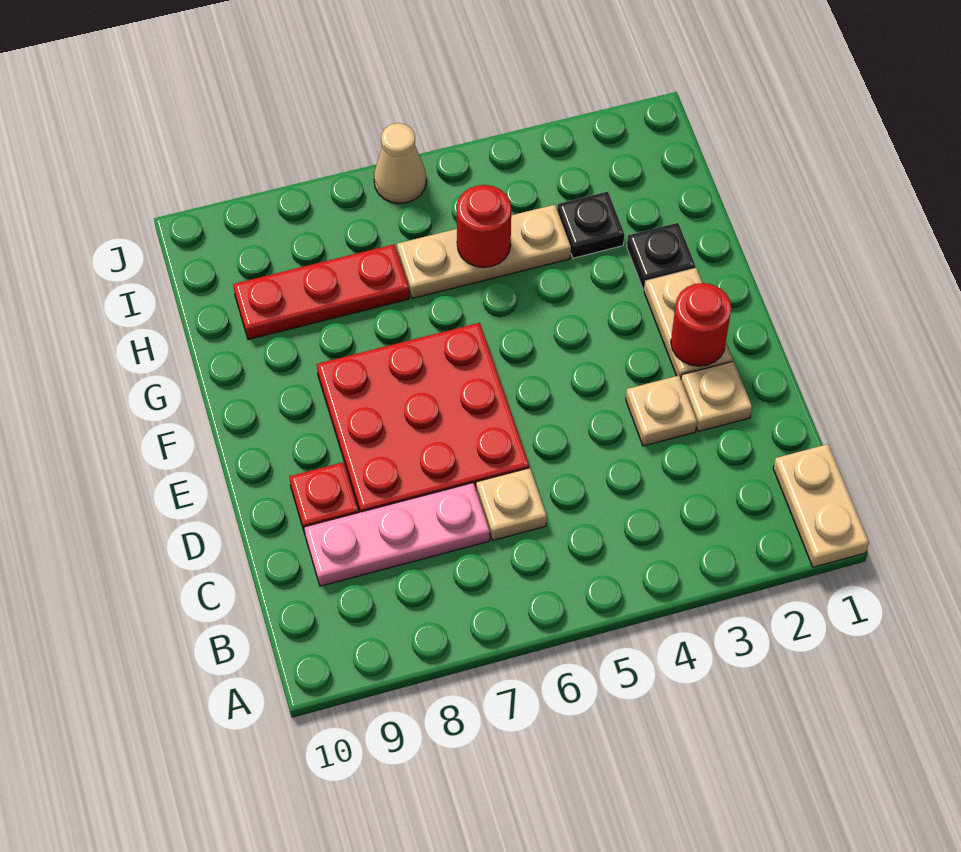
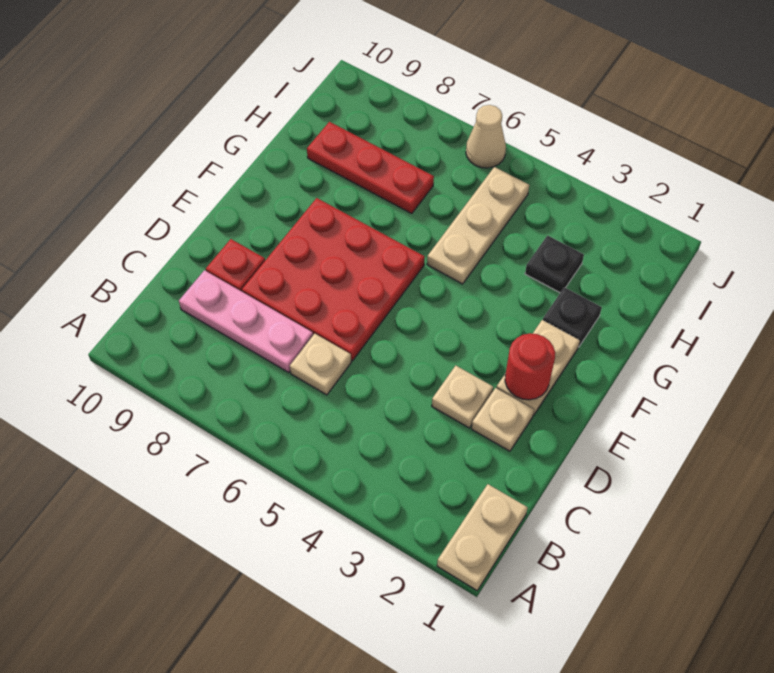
tan plate H4:H6 level 1 -> tan plate G5:I5 level 1
red round brick H5 level 2 -> none

